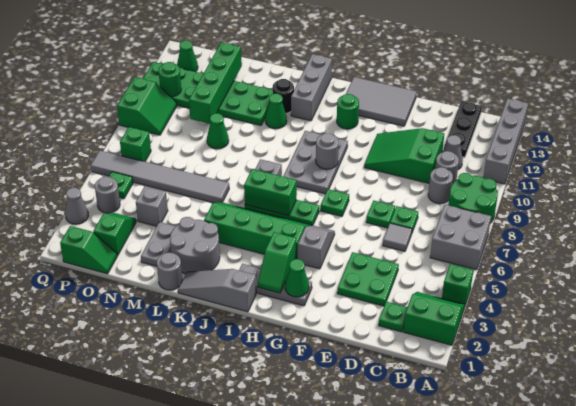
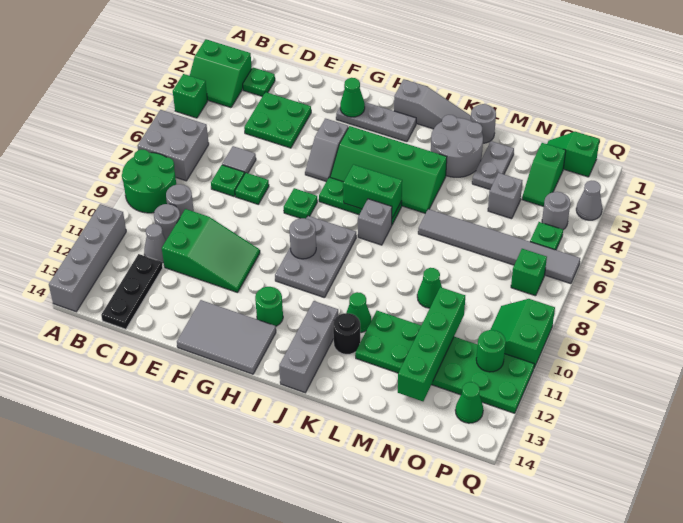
green slope H2:H3 level 2 top 3 -> none

